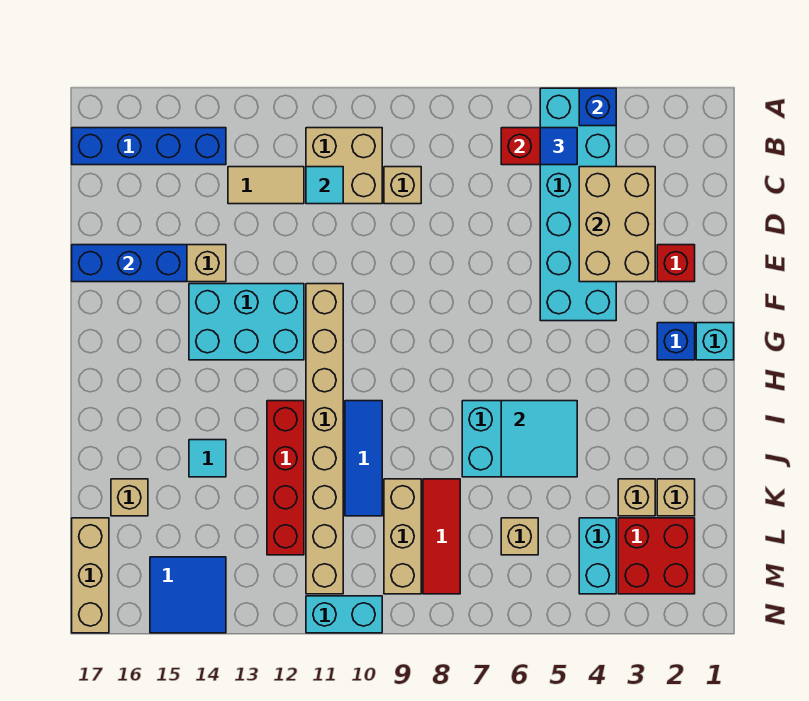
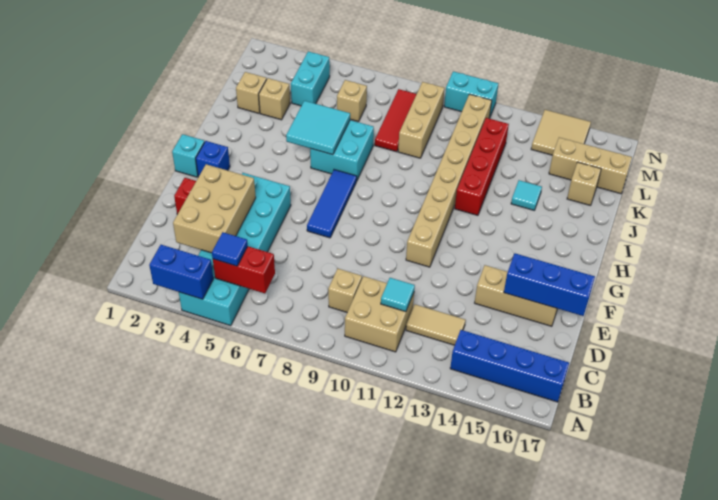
blue brick A4 level 2 -> blue brick A3:A4 level 2
cyan brick F12:G14 level 1 -> none
blue tile I10:K10 level 1 -> blue tile F7:H7 level 1
red brick L2:M3 level 1 -> none
tan brick L17:N17 level 1 -> tan brick L15:L17 level 1
blue tile M14:N15 level 1 -> tan tile M14:N15 level 1

